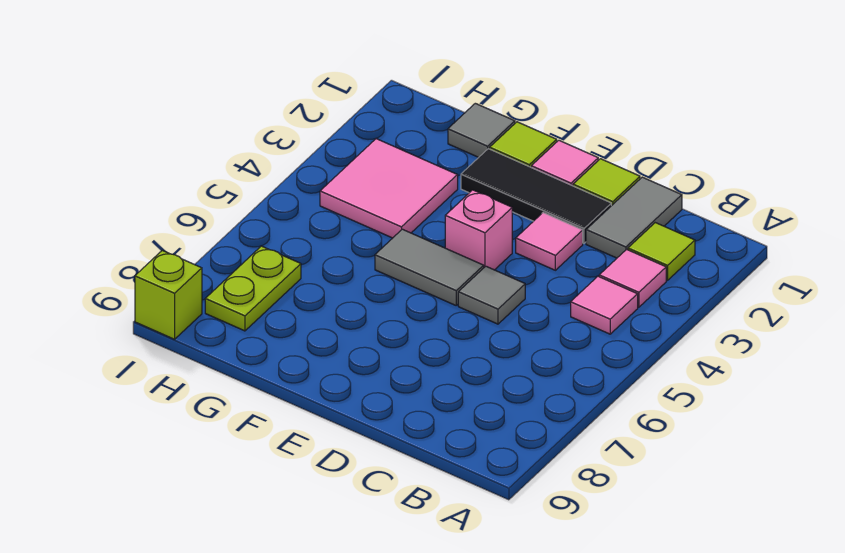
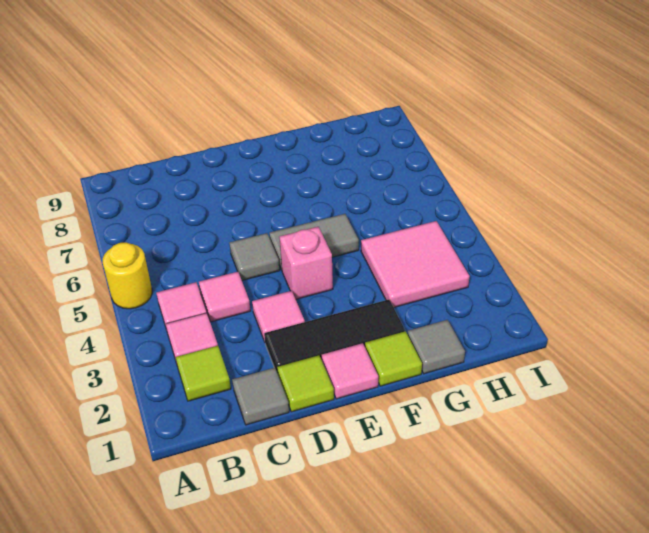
none -> yellow round brick A5 level 1
grey tile C1:C2 level 1 -> grey tile C1 level 1
none -> pink tile C4 level 1
lime plate H7:H8 level 1 -> none
lime brick I9 level 1 -> none

